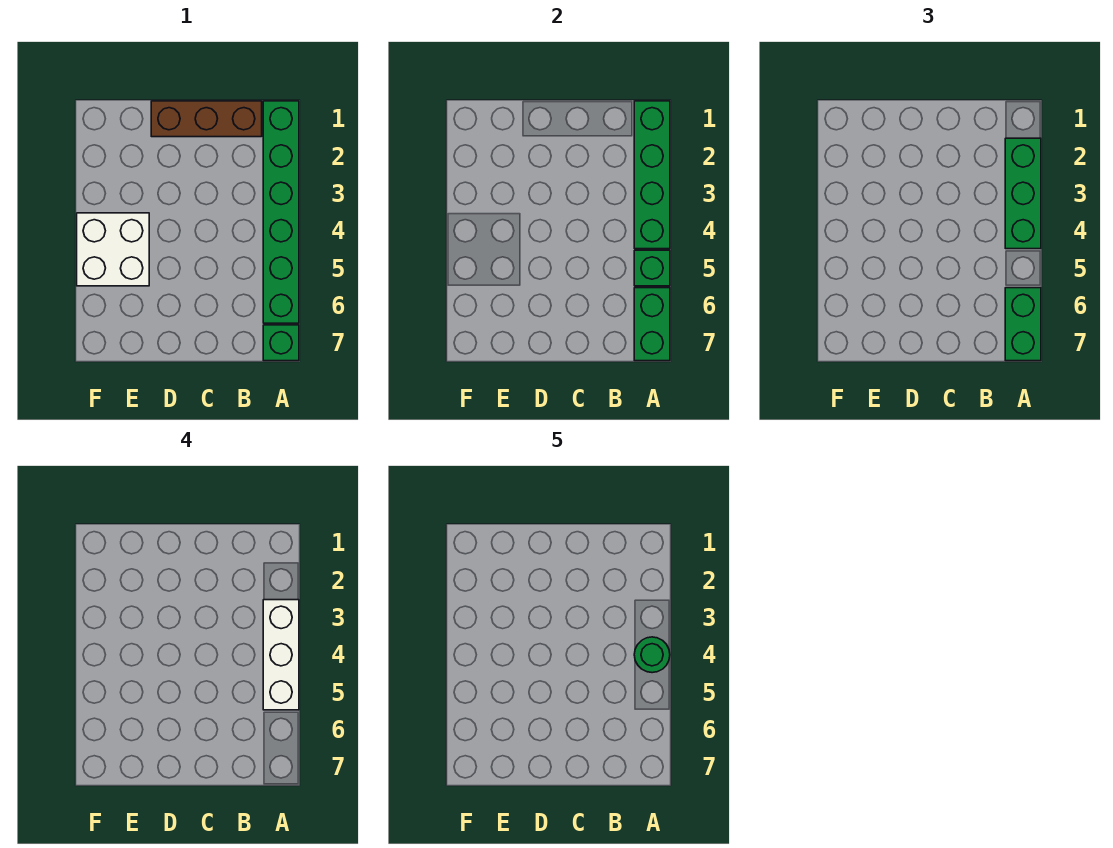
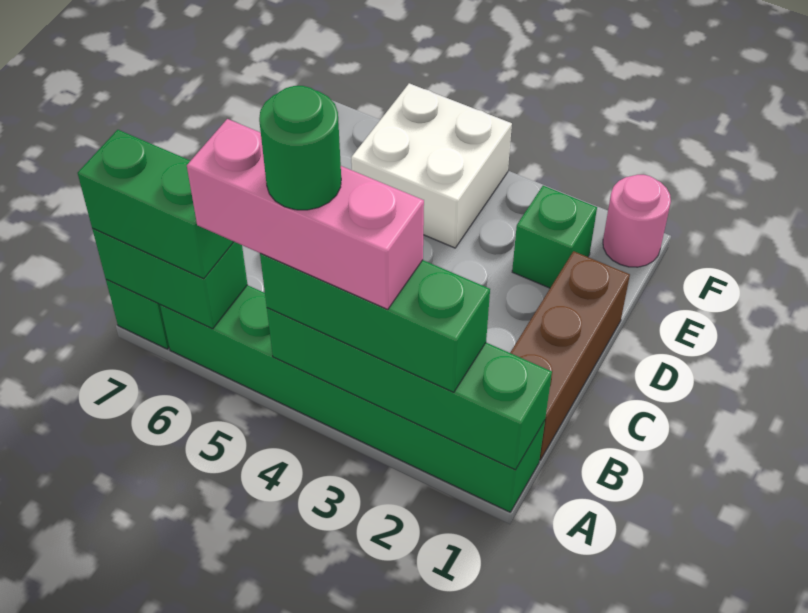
white brick A3:A5 level 4 -> pink brick A3:A5 level 4
green brick A5 level 2 -> green brick E2 level 1
none -> pink round brick F1 level 1

